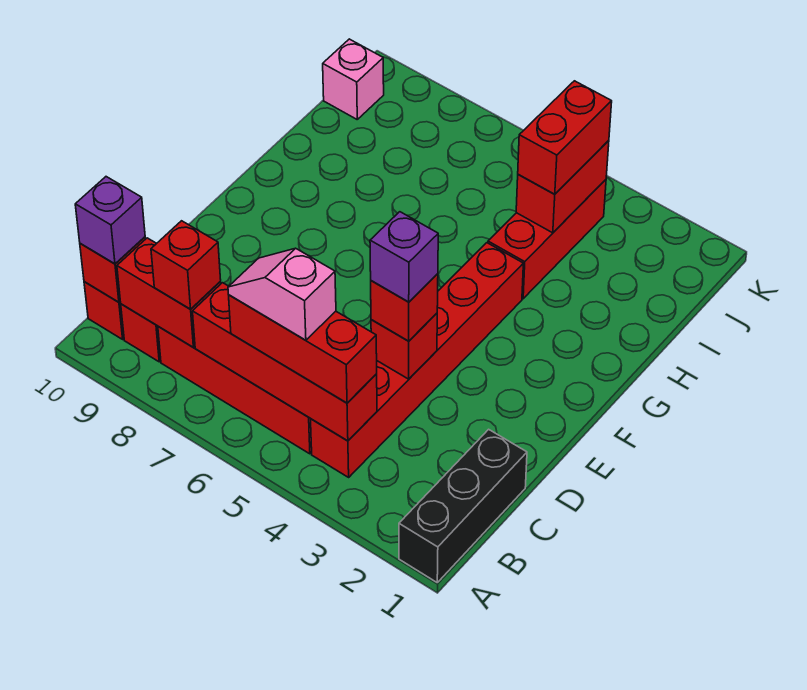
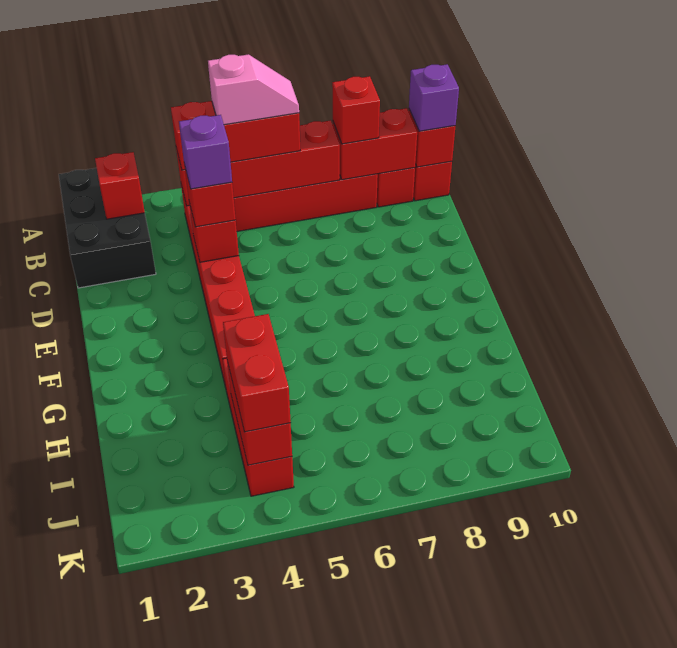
black brick A1:C1 level 1 -> black brick A1:C2 level 1
none -> red brick B2 level 2
pink brick J10 level 1 -> none

